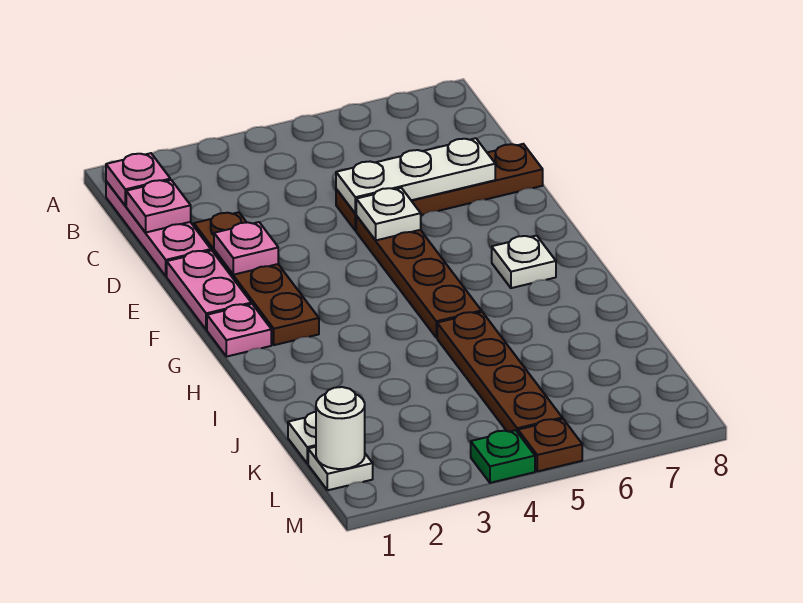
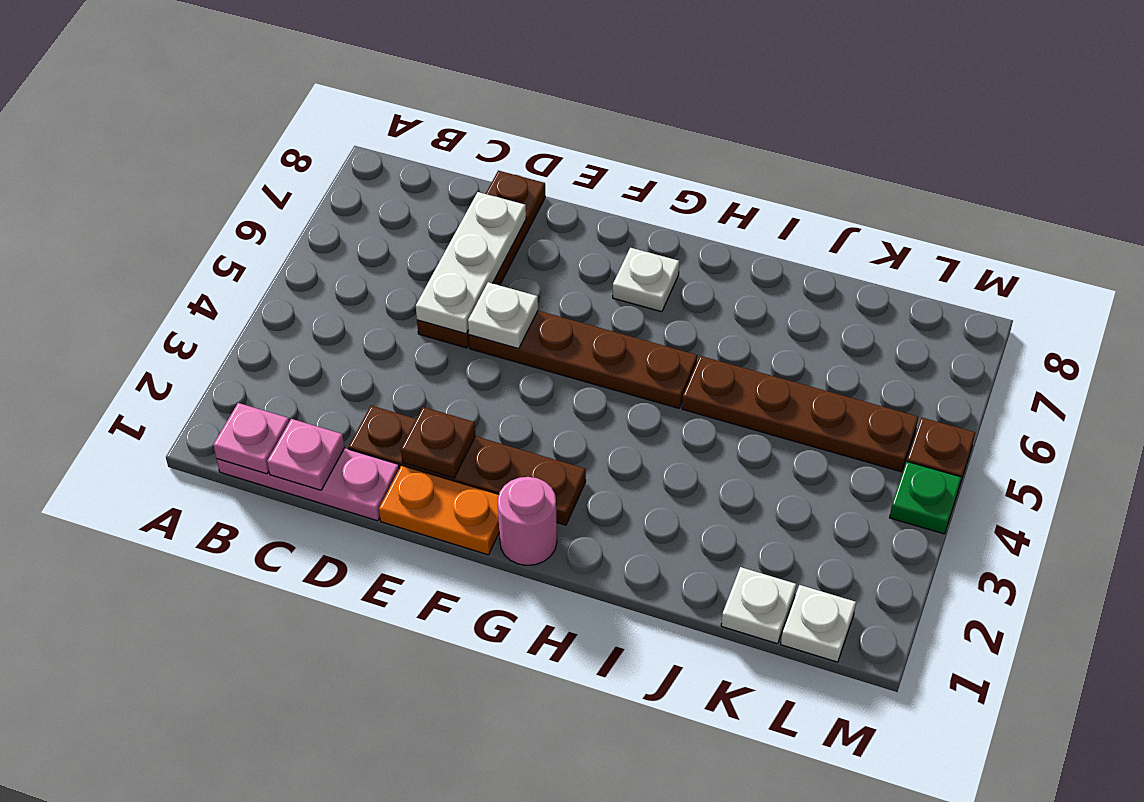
pink plate E1:F1 level 1 -> orange plate E1:F1 level 1
pink plate E2 level 2 -> brown plate E2 level 2
pink plate G1 level 1 -> pink round brick G1 level 1
white round brick L1 level 2 -> none

